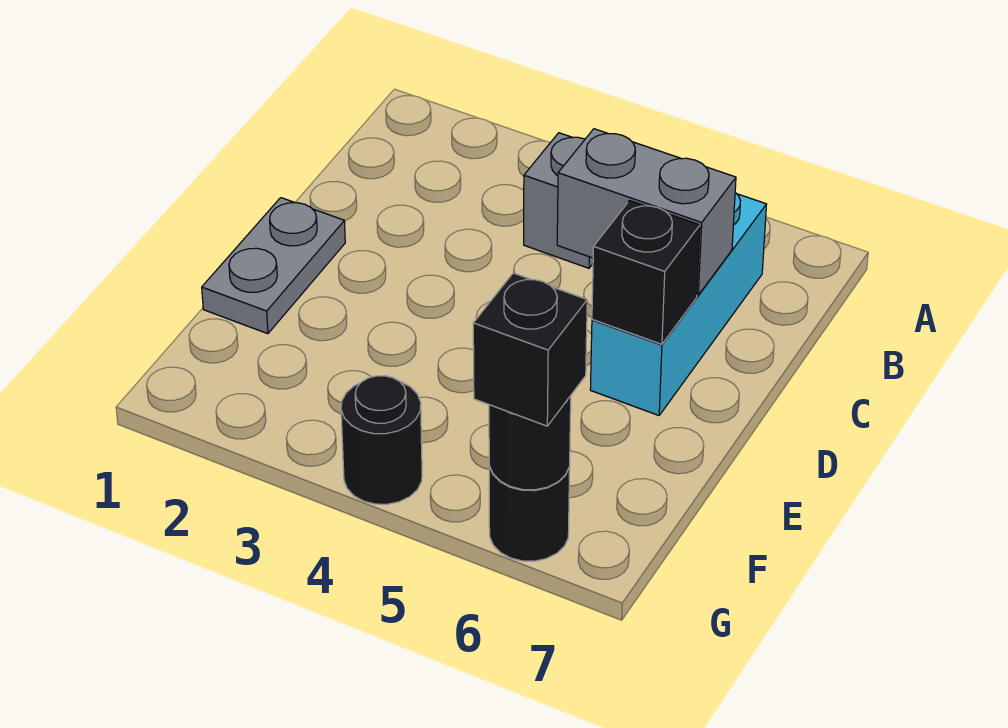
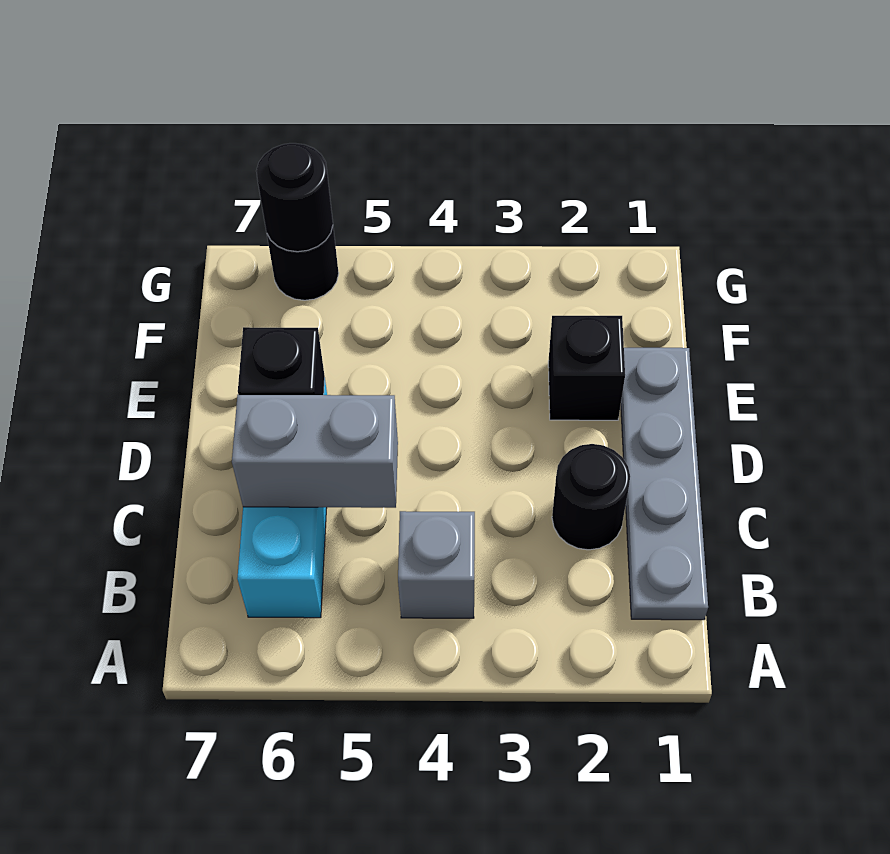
grey plate D1:E1 level 1 -> grey plate B1:E1 level 1
black round brick G4 level 1 -> black round brick C2 level 1
black brick G6 level 3 -> black brick E2 level 1

